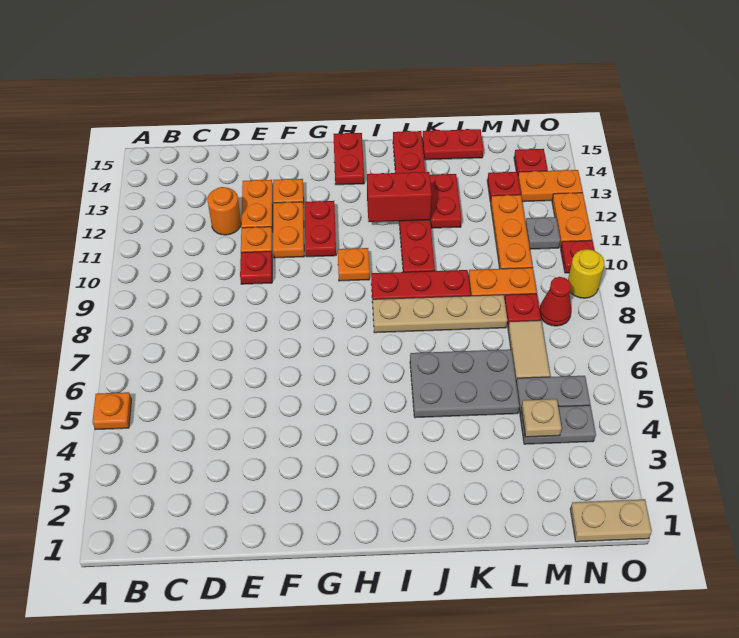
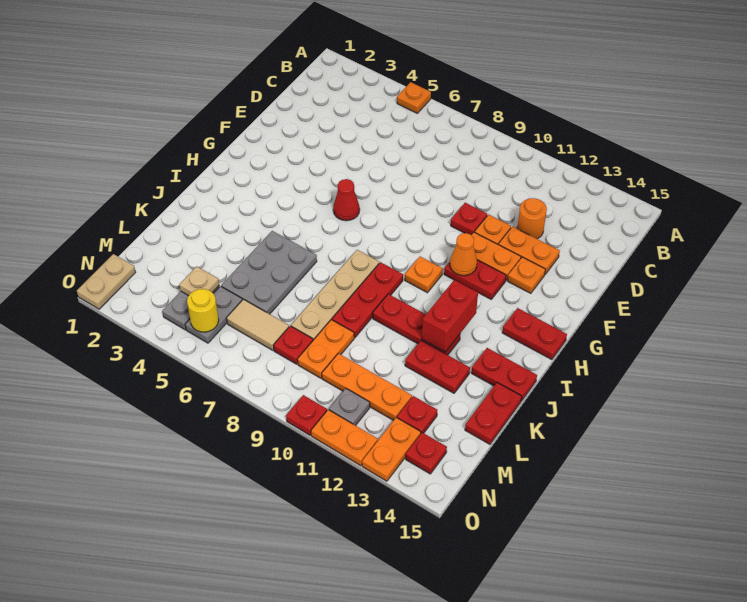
none -> orange cone G11 level 2
red cone N8 level 1 -> red cone G6 level 1
yellow round brick O9 level 1 -> yellow round brick N5 level 2

